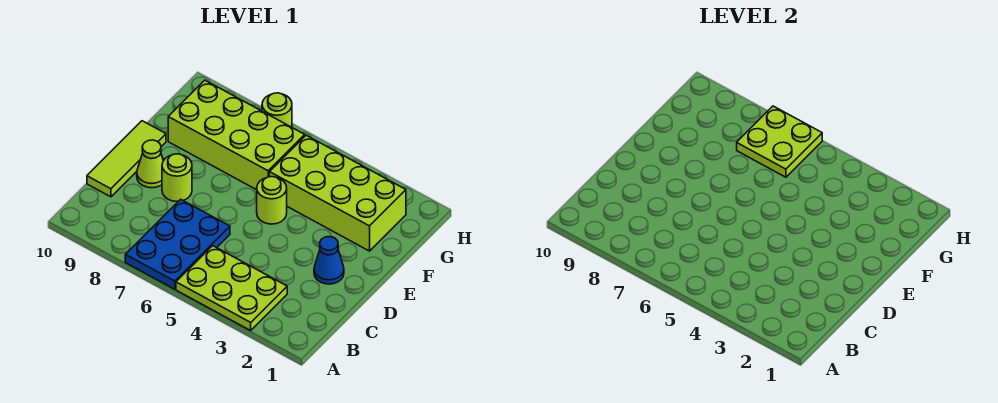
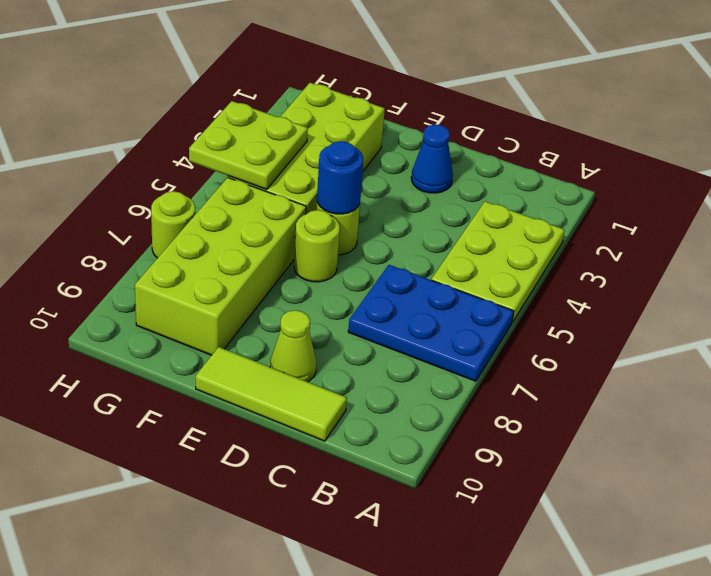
lime round brick D8 level 1 -> lime round brick E6 level 1
none -> blue round brick E5 level 2
lime plate G6:H7 level 2 -> lime plate G4:H5 level 2

